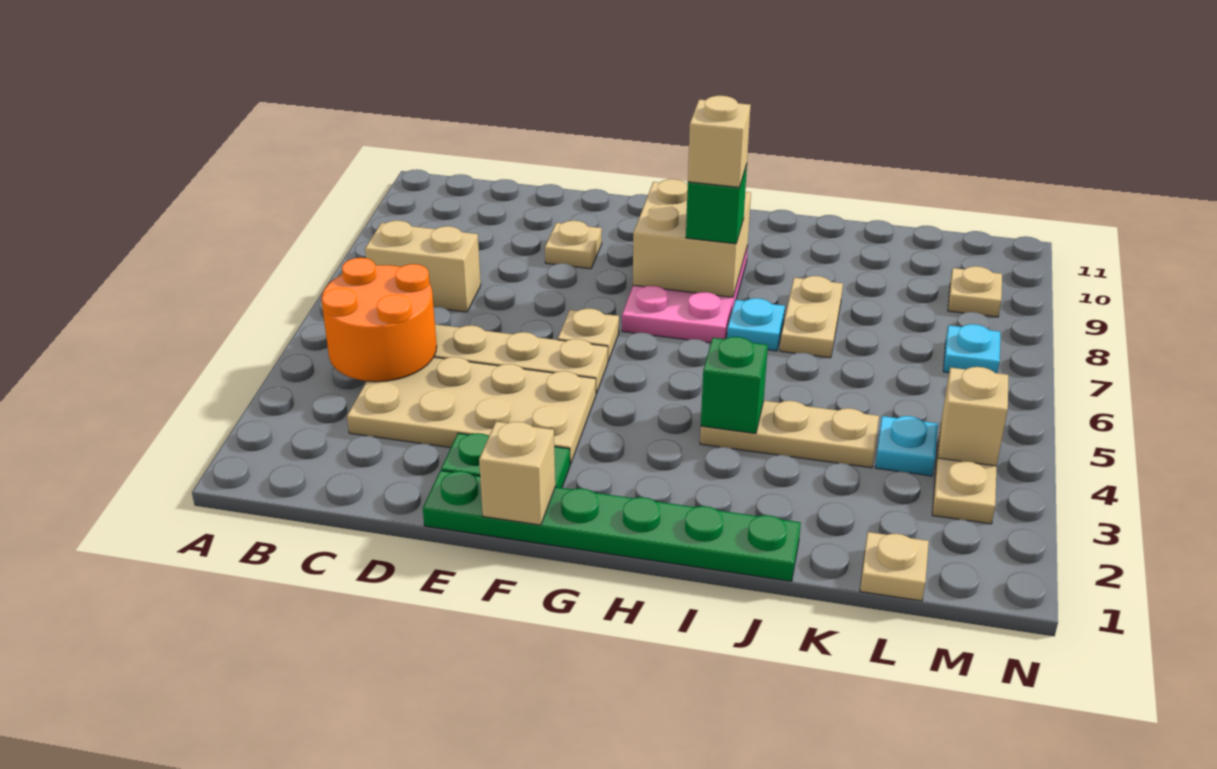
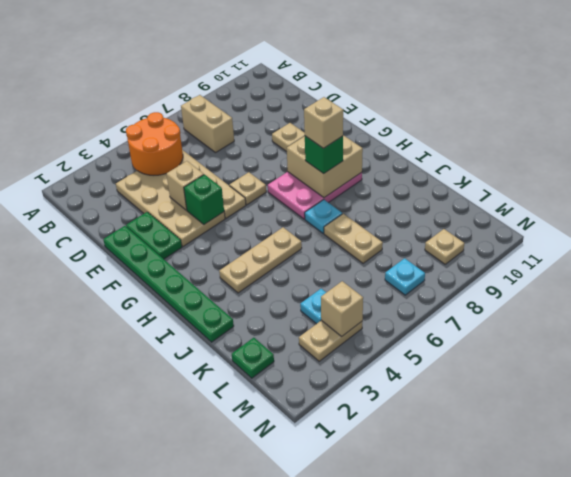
tan brick F1 level 2 -> tan brick E4 level 2
tan plate I4:K4 level 1 -> tan plate I3:I5 level 1
green brick I4 level 2 -> green brick F4 level 2
tan plate J7:J8 level 1 -> tan plate J7:K7 level 1
tan plate L1 level 1 -> green plate L1 level 1

